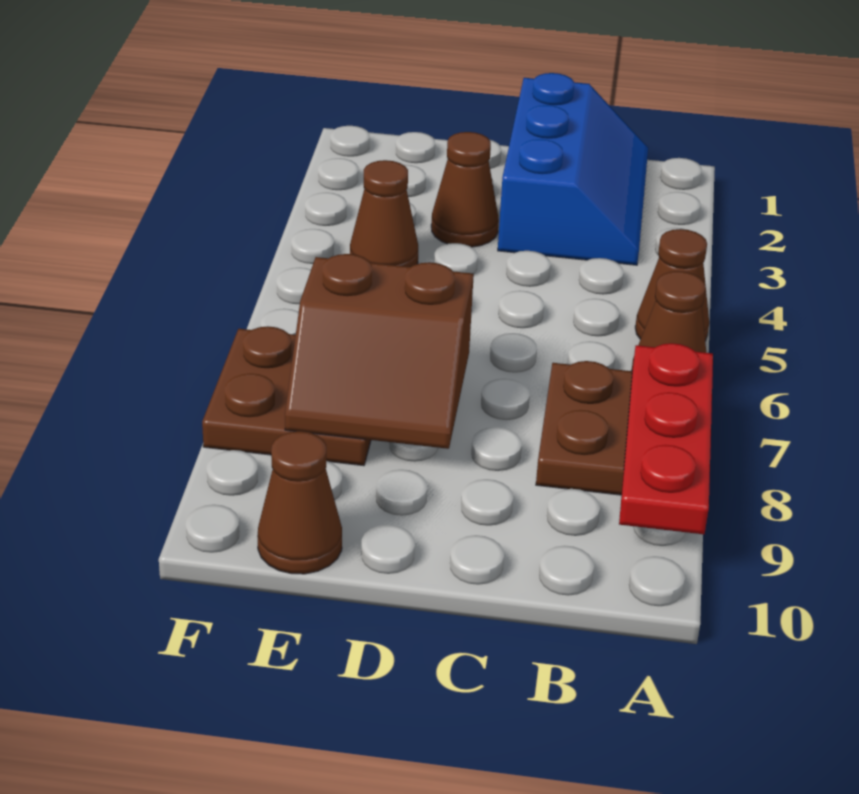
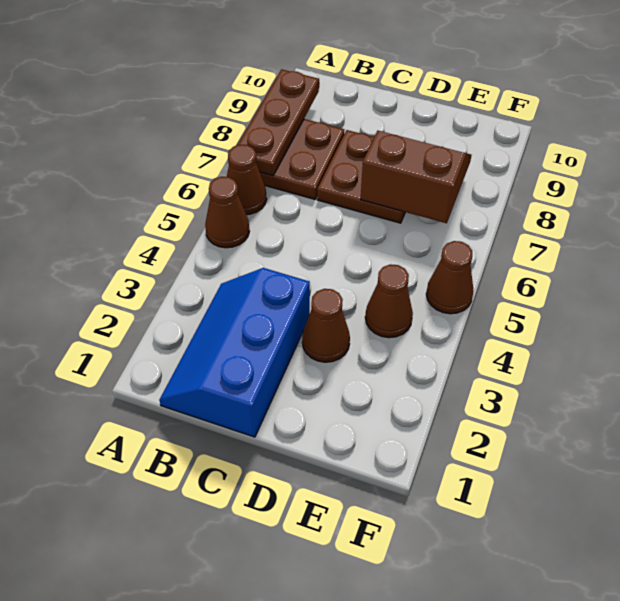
red plate A7:A9 level 2 -> brown plate A7:A9 level 2
brown plate E7:F8 level 1 -> brown plate C7:D8 level 1
brown cone E10 level 1 -> brown cone F5 level 1

